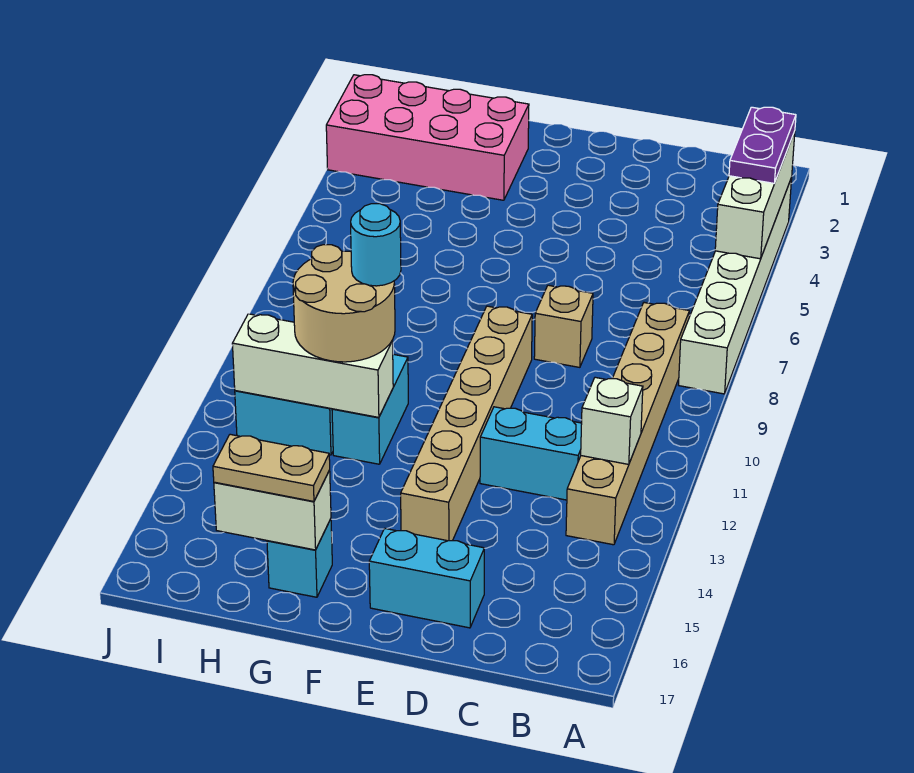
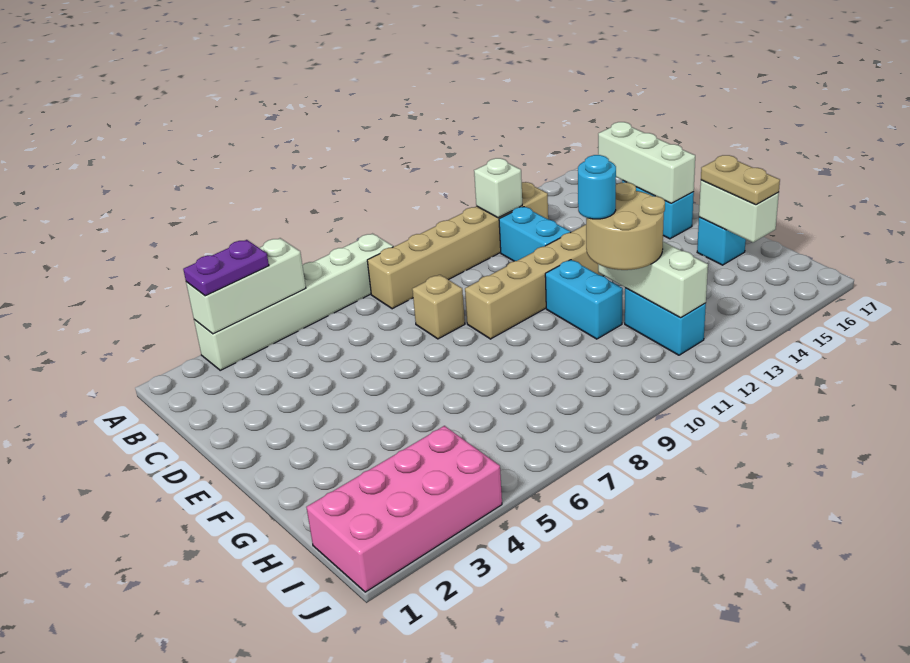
none -> white brick C16:E16 level 2
pink brick G2:J3 level 1 -> pink brick I1:J4 level 1
cyan brick G11:G12 level 1 -> cyan brick F11:G11 level 1

